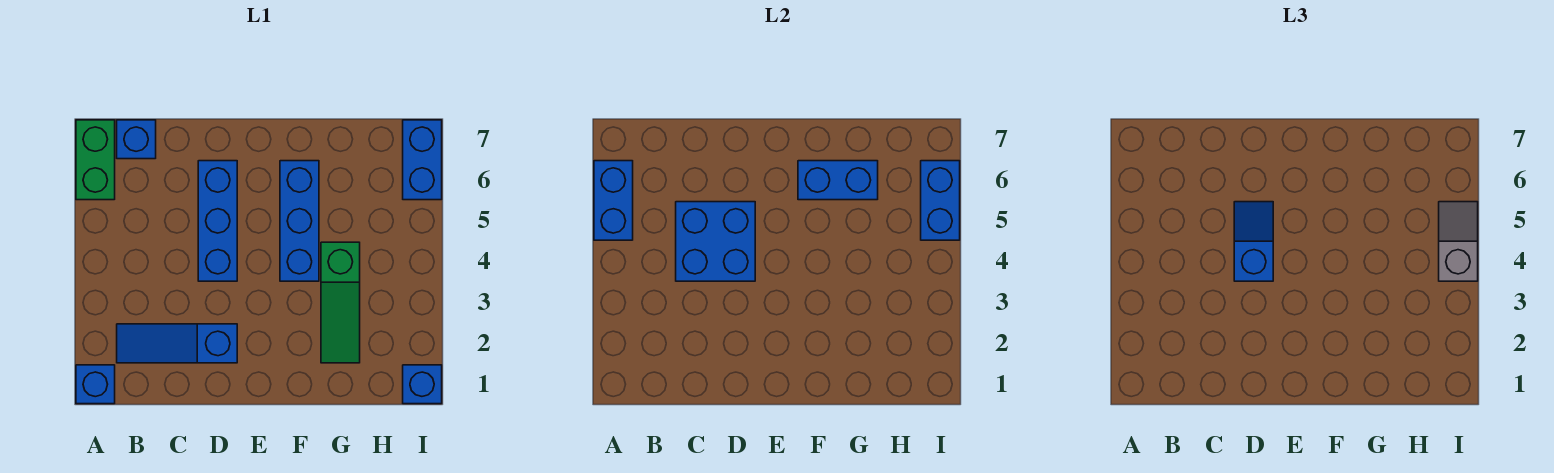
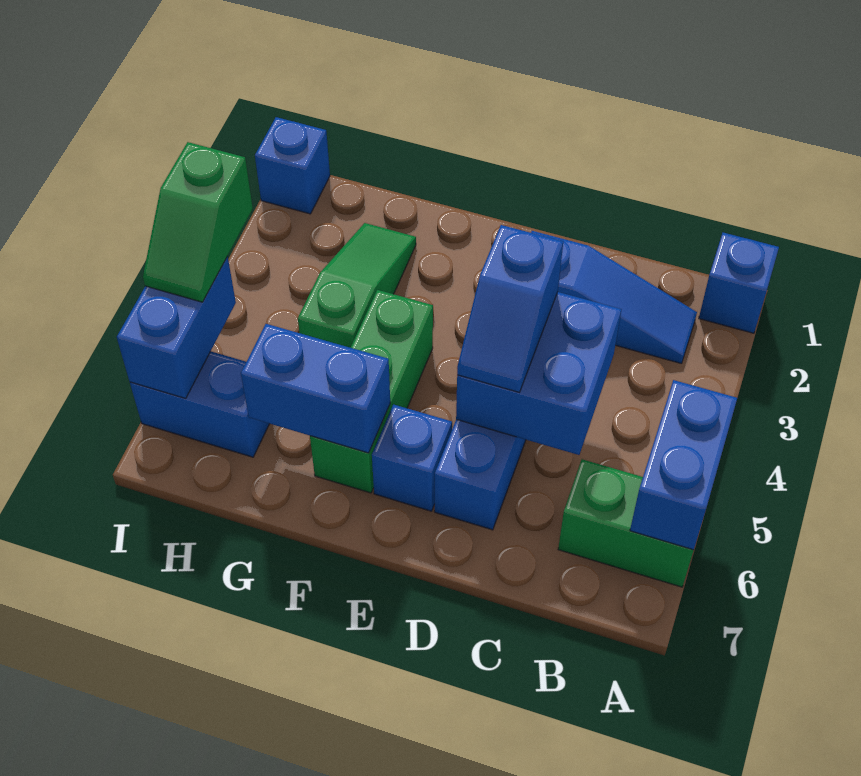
green brick A6:A7 level 1 -> green brick A6:B6 level 1
blue brick B7 level 1 -> blue brick E6 level 1
blue brick F4:F6 level 1 -> green brick F4:F6 level 1
grey slope I4:I5 level 3 top 4 -> green slope I4:I5 level 3 top 4
blue brick I6:I7 level 1 -> blue brick H6:I6 level 1

